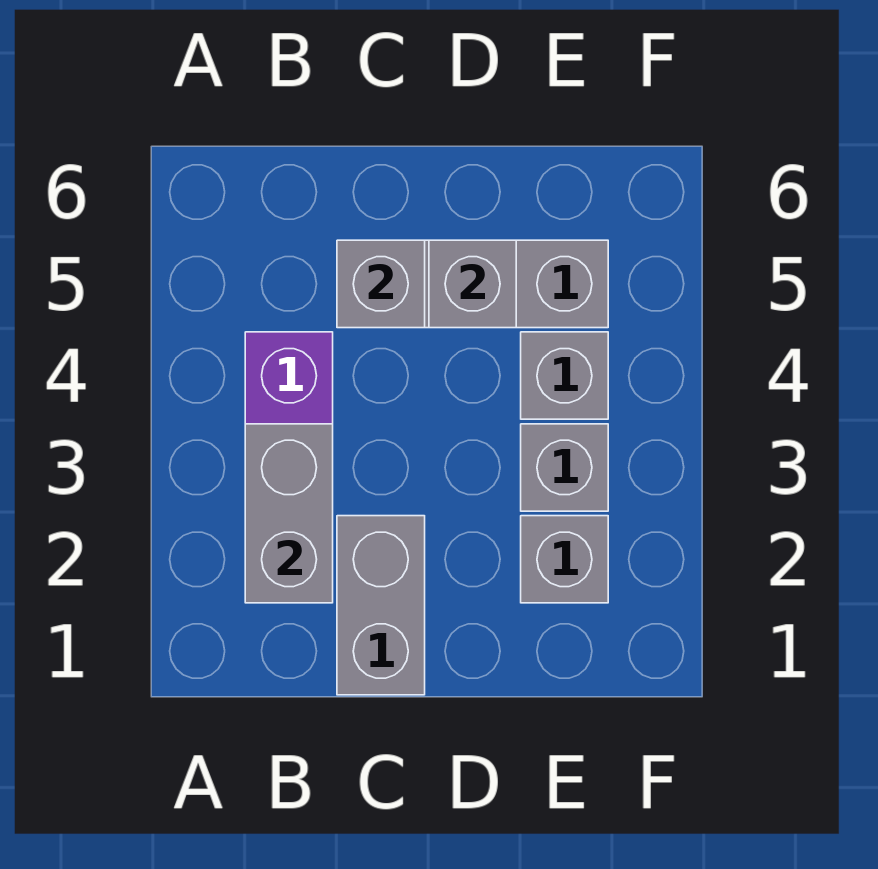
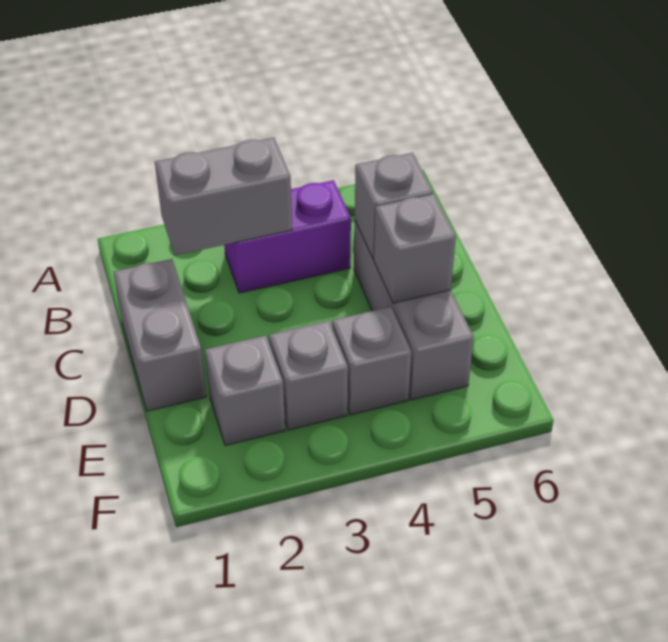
grey brick C1:C2 level 1 -> grey brick C1:D1 level 1

